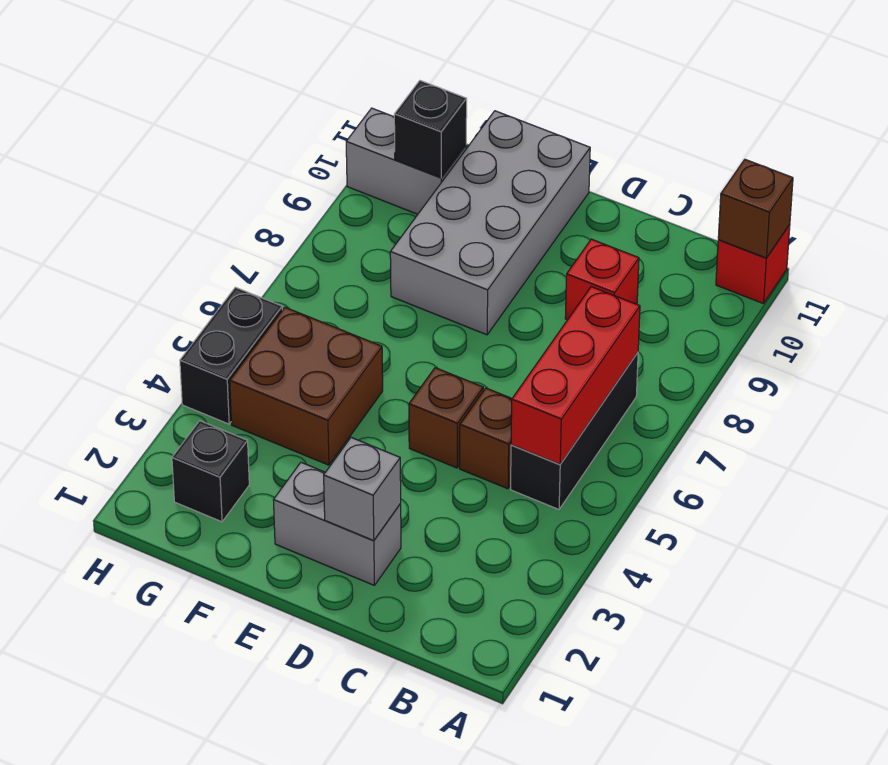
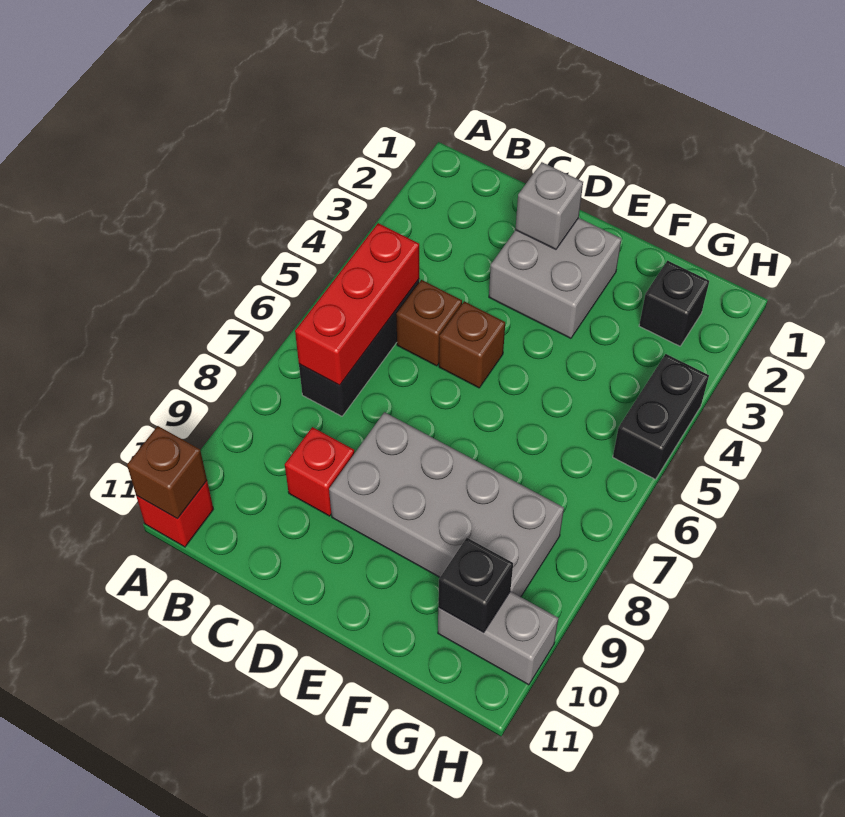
grey brick D2:E2 level 1 -> grey brick D2:E3 level 1
grey brick E8:F11 level 1 -> grey brick D8:G9 level 1
brown brick F4:G5 level 1 -> none

